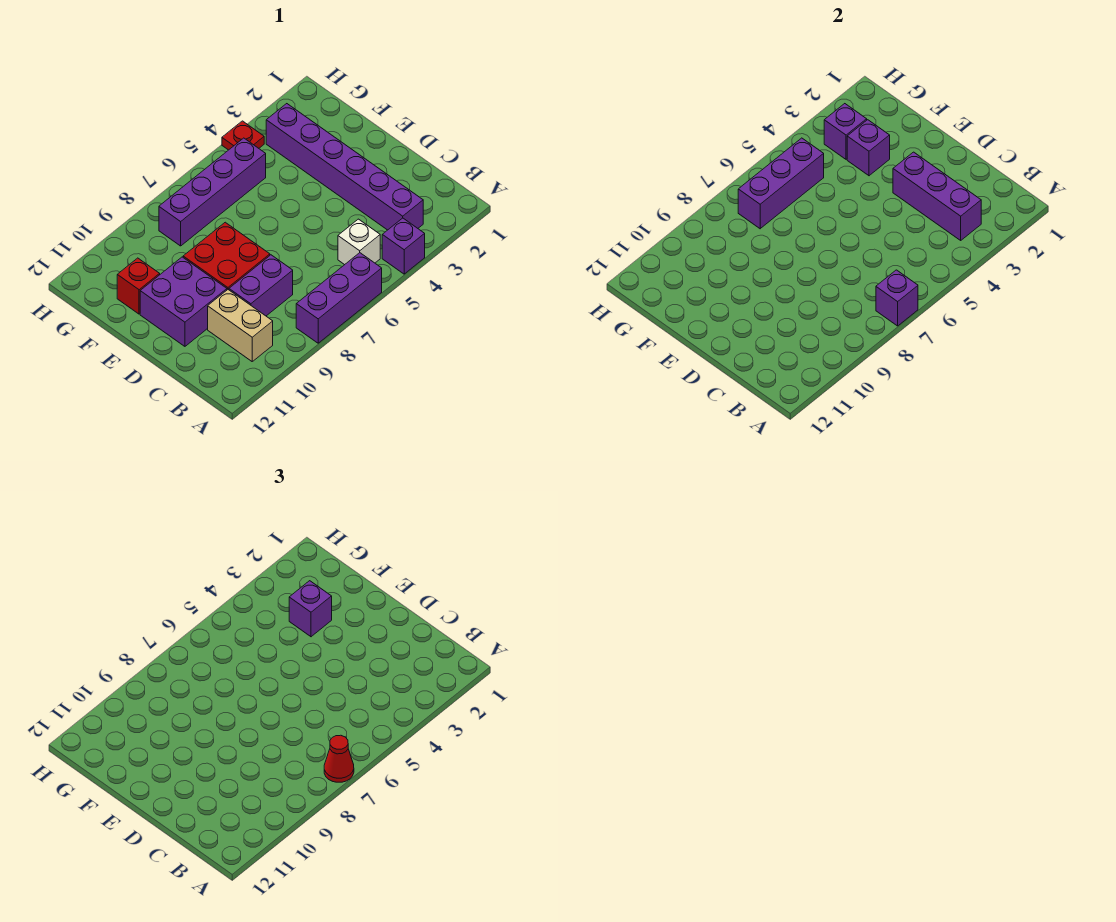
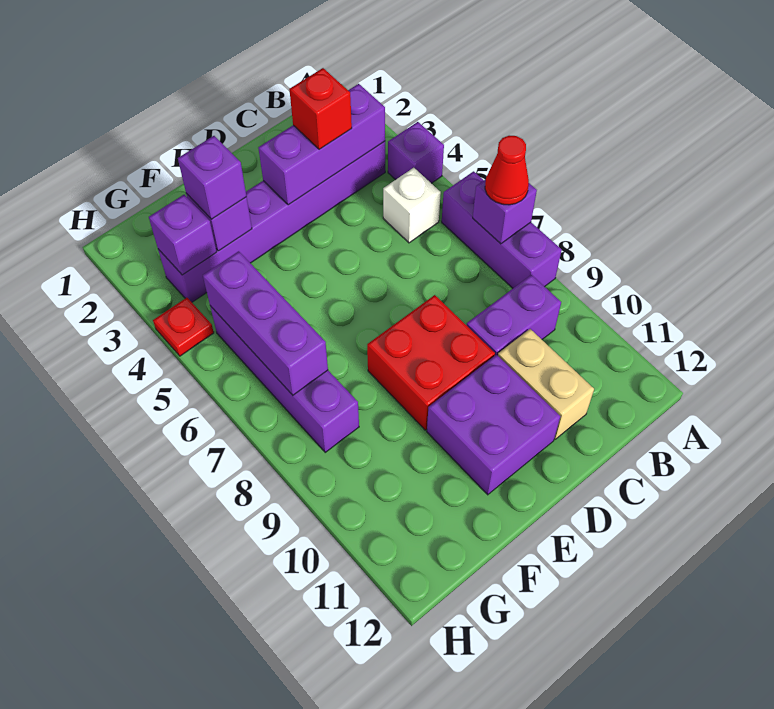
tan brick B10:C10 level 1 -> tan brick C10:C11 level 1
purple brick C8:C9 level 1 -> purple brick B9:C9 level 1
red brick F11 level 1 -> red brick C3 level 3

